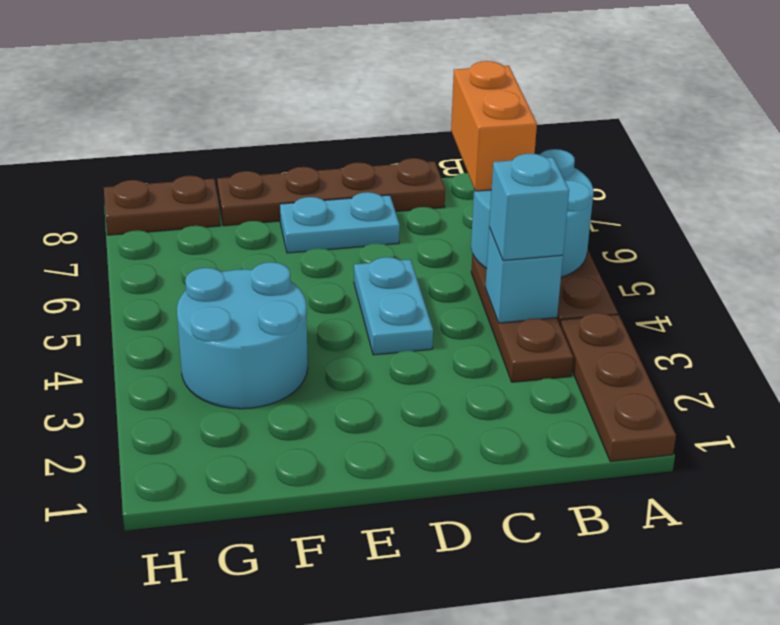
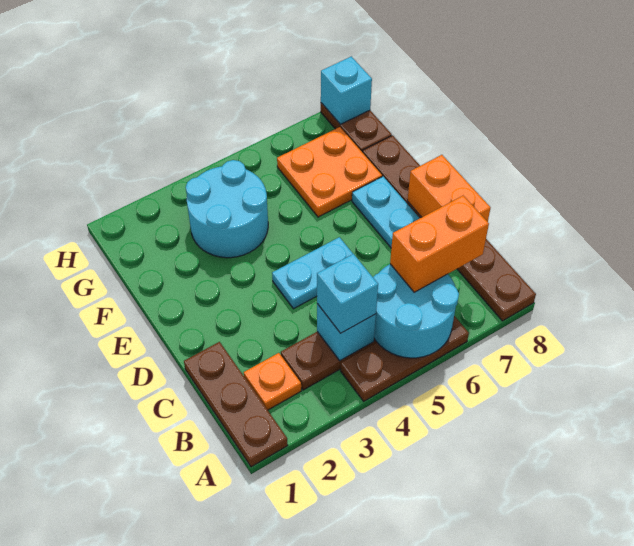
brown plate A1:A3 level 1 -> brown plate A1:C1 level 1
none -> orange plate B2 level 1
brown plate C8:F8 level 1 -> brown plate A8:F8 level 1
none -> orange brick C8:D8 level 2
none -> orange plate F6:G7 level 1
none -> cyan brick H8 level 2

